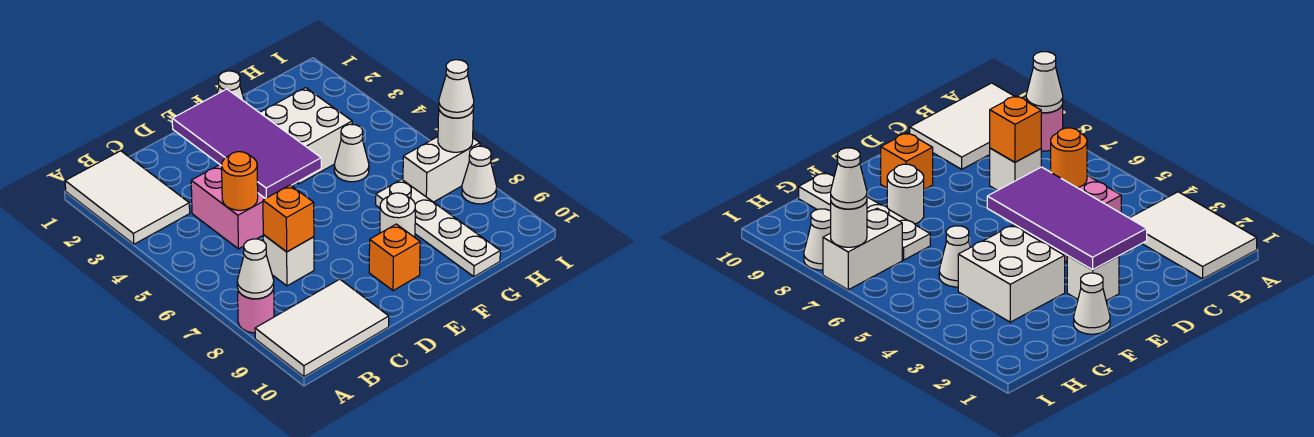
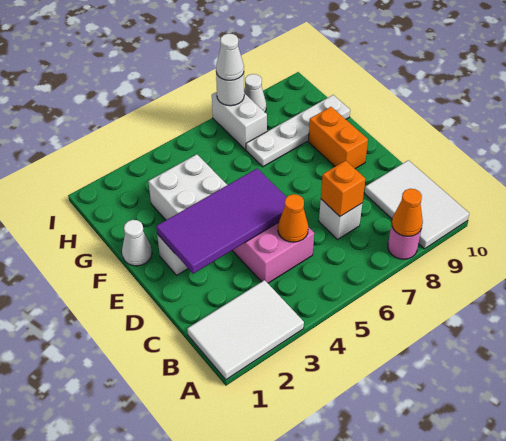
white cone A8 level 2 -> orange cone A8 level 2
orange round brick C5 level 2 -> orange cone C5 level 2
orange brick E9 level 1 -> orange brick E9:F9 level 1
white round brick F8 level 1 -> none
white cone G5 level 1 -> none

